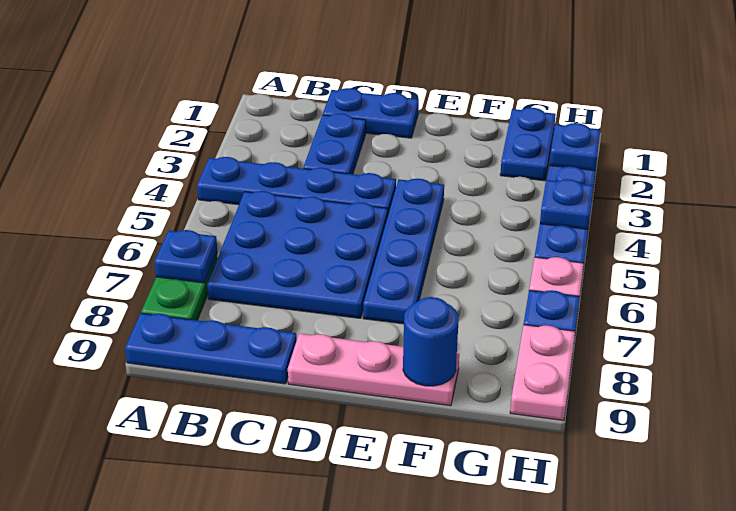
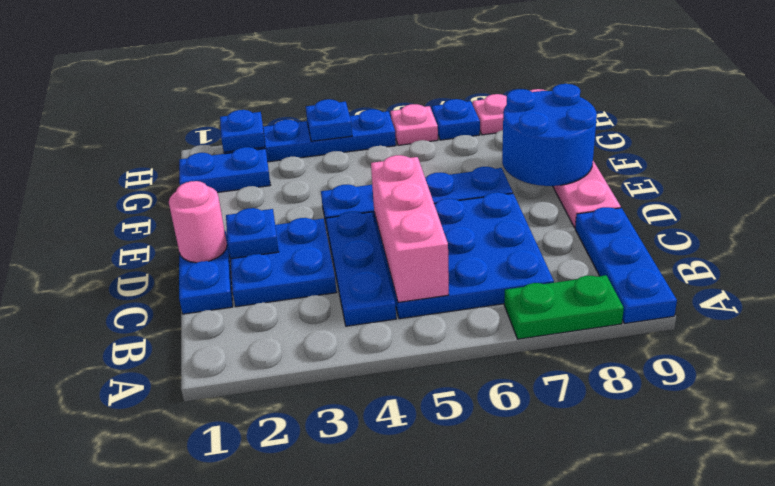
blue plate A4:D4 level 1 -> blue plate B4:D4 level 1
blue plate A7 level 2 -> blue plate D2 level 2
none -> pink brick B5:D5 level 2
blue plate C2:C3 level 1 -> blue plate C2:D3 level 1
none -> pink round brick D1 level 2
blue round brick F9 level 2 -> blue round brick E8:F9 level 2

